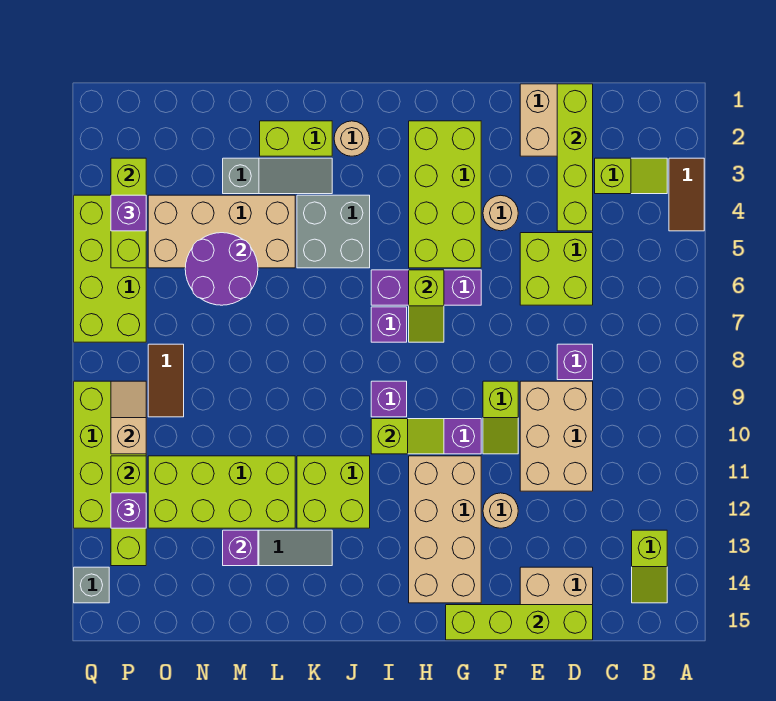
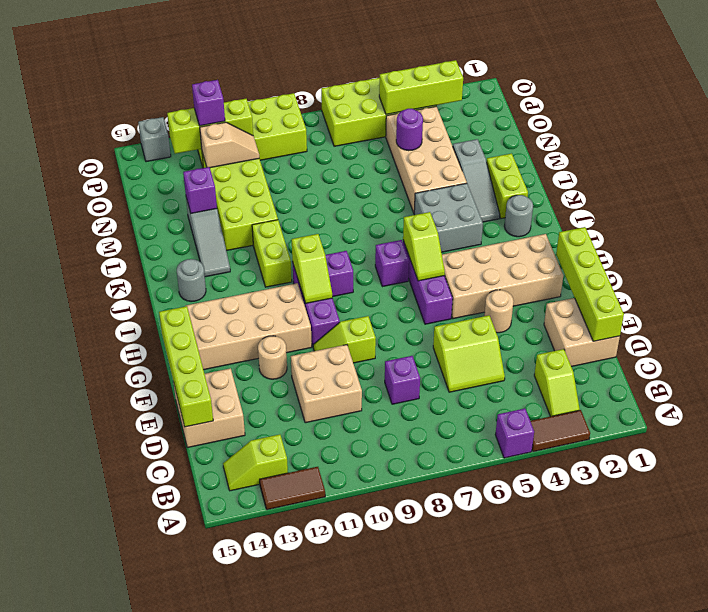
lime brick D1:D4 level 2 -> lime brick D1:G1 level 2
lime brick D5:E6 level 1 -> lime slope D5:E6 level 1 top E
tan brick D9:E11 level 1 -> tan brick D10:E11 level 1
lime brick G2:H5 level 1 -> tan brick G2:H5 level 1
lime slope H6:H7 level 2 top 6 -> lime slope H6:I6 level 2 top I
tan round brick J2 level 1 -> grey round brick J2 level 1
lime brick J11:K12 level 1 -> lime brick J11:K11 level 1
none -> grey round brick J14 level 1
purple round brick M5:N6 level 2 -> purple round brick N5 level 2
brown tile O8:O9 level 1 -> brown tile A12:A13 level 1
purple brick P4 level 3 -> purple brick A5 level 1
tan slope P9:P10 level 2 top 10 -> tan slope O11:O12 level 2 top 12

